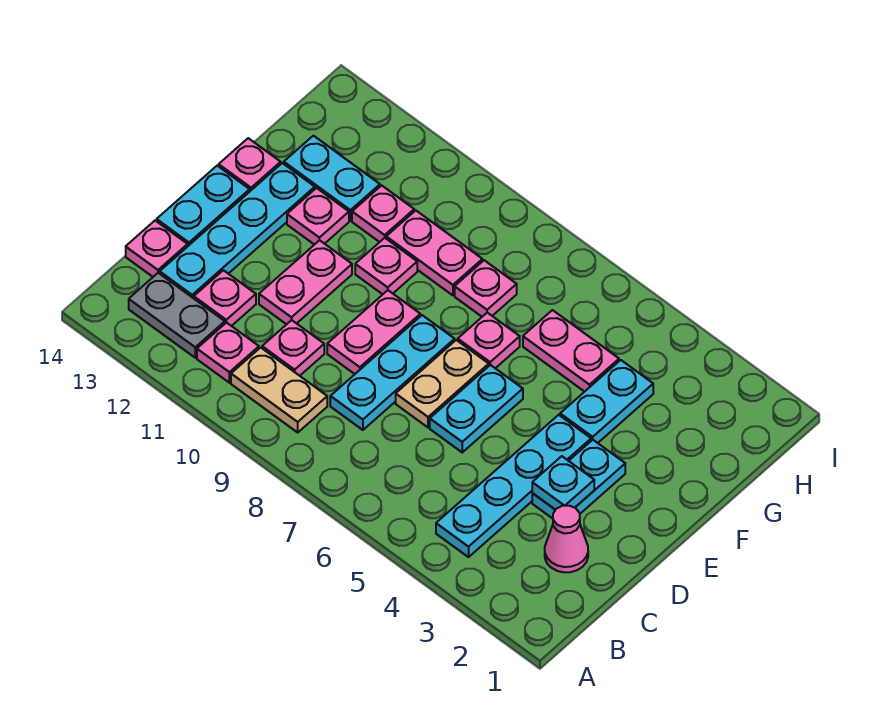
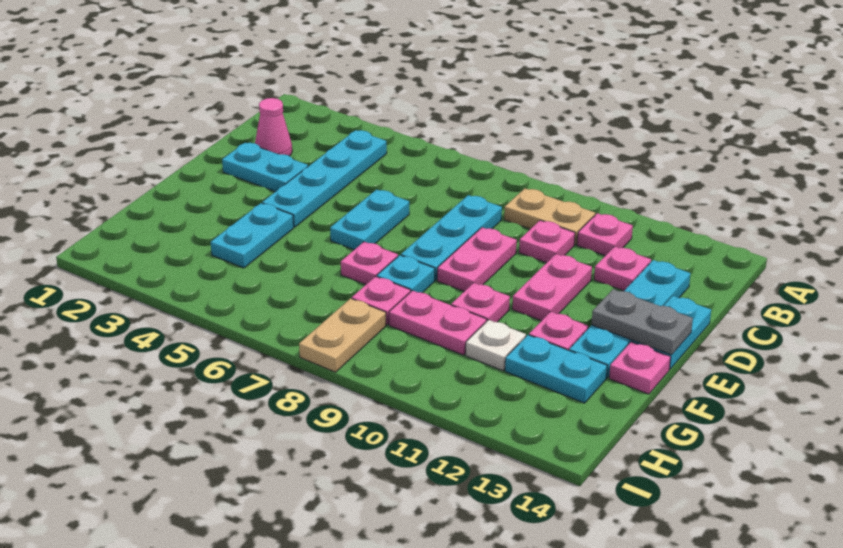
grey plate B12:B13 level 1 -> grey plate E13:E14 level 2
pink plate C14 level 1 -> none
cyan plate D3:E3 level 1 -> cyan plate D2:D3 level 1
cyan plate D3 level 2 -> cyan plate F8 level 1
tan plate D7:E7 level 1 -> tan plate H8:I8 level 1
pink plate G5:G6 level 1 -> none
pink plate G11 level 1 -> white plate G11 level 1

